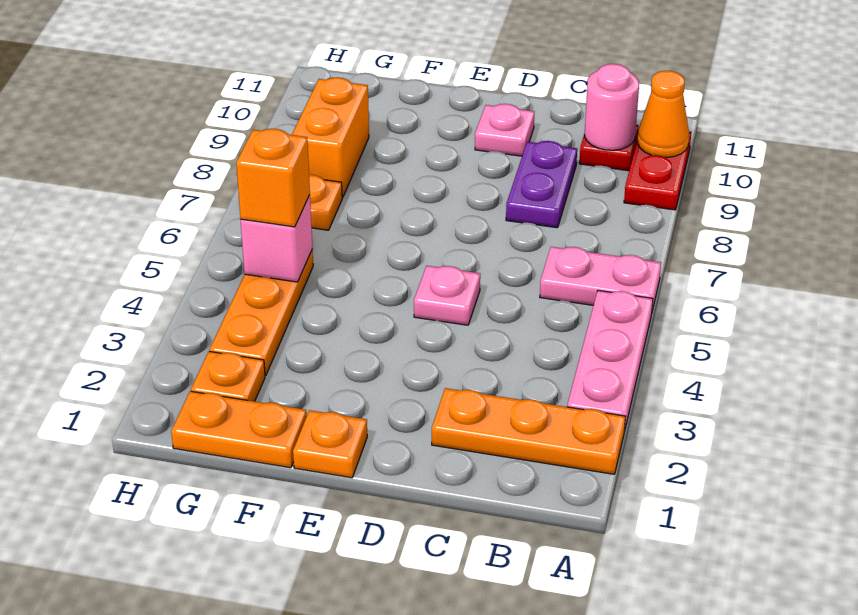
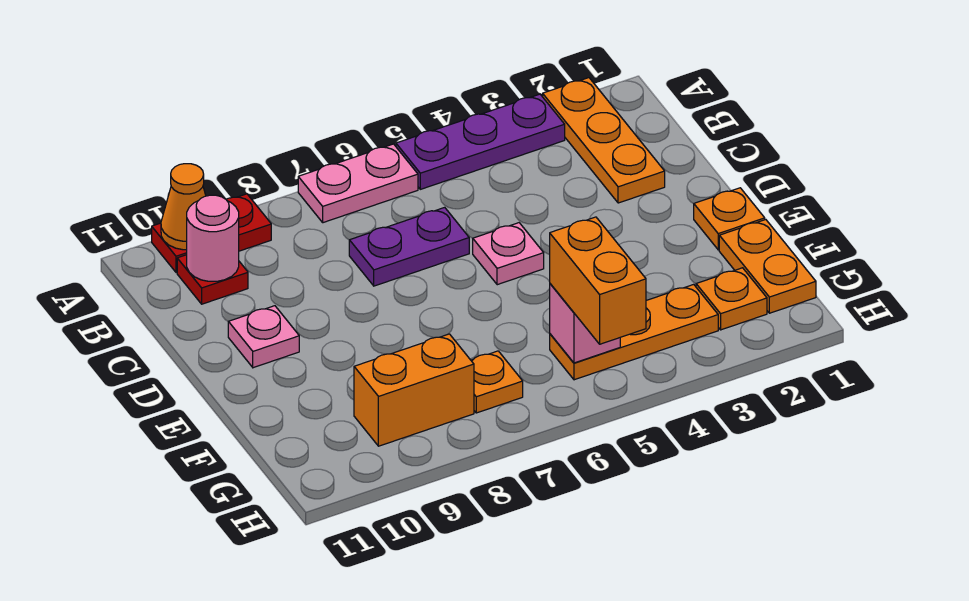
pink plate A3:A5 level 1 -> purple plate A3:A5 level 1
pink plate A6:B6 level 1 -> pink plate A6:A7 level 1
purple plate C8:C9 level 1 -> purple plate C6:C7 level 1
orange brick G5 level 3 -> orange brick G5:H5 level 3

